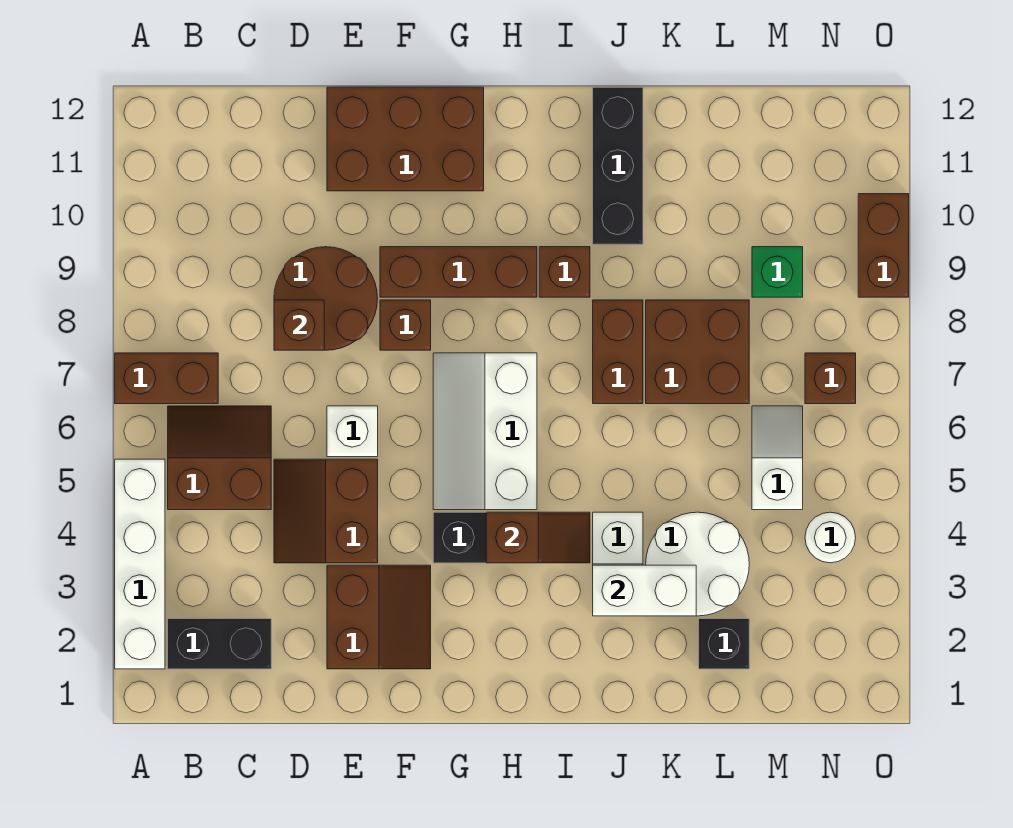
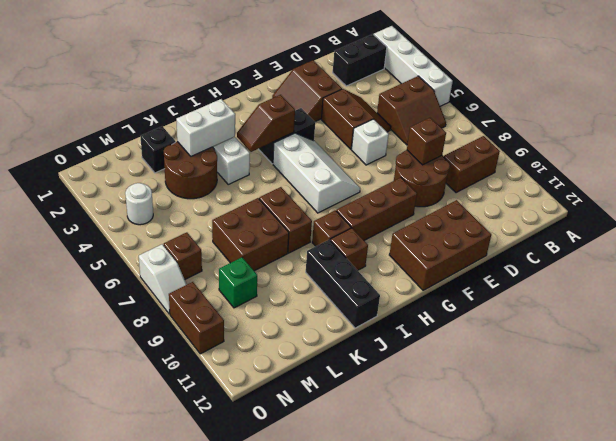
brown brick A7:B7 level 1 -> brown brick B9:C9 level 1
brown brick F8 level 1 -> brown brick I10 level 1
white round brick K3:L4 level 1 -> brown round brick K3:L4 level 1
white slope M5:M6 level 1 top 5 -> white slope O7:O8 level 1 top 7

